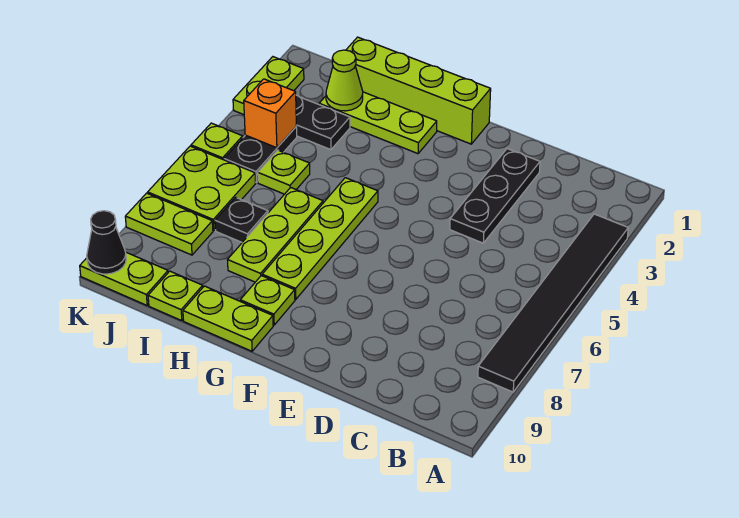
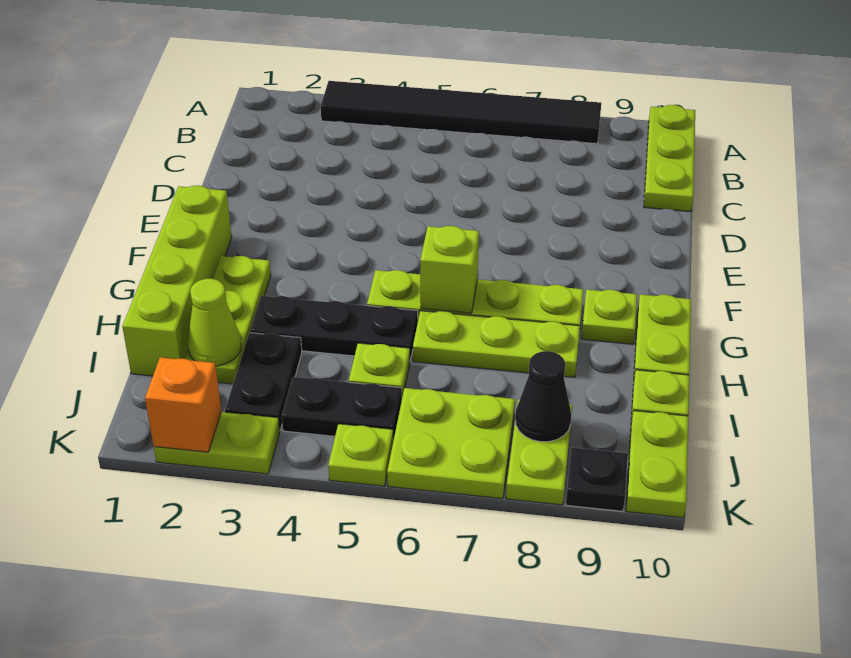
none -> lime plate A10:C10 level 1
black plate D2:D4 level 1 -> black plate H3:H5 level 1
none -> lime brick G6 level 2
black plate I7 level 1 -> black plate K9 level 1
orange brick J4 level 2 -> orange brick K2 level 2
black cone K10 level 2 -> black cone J8 level 2

